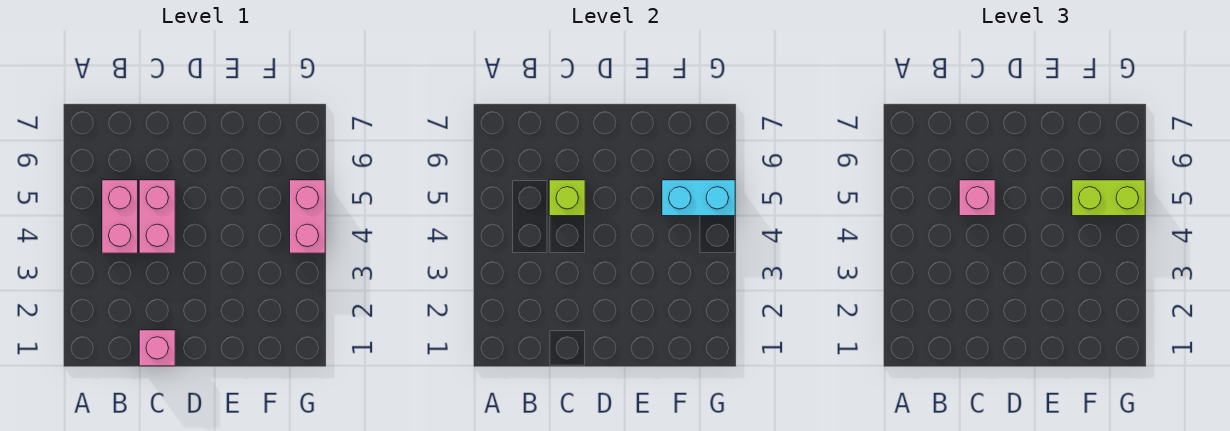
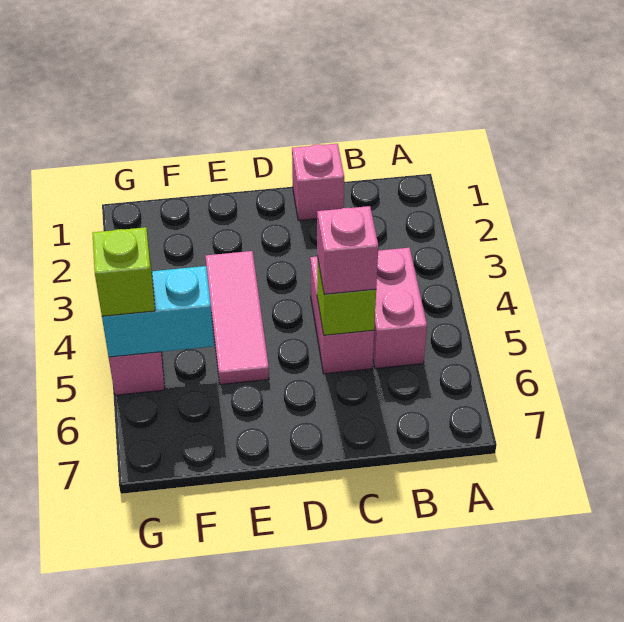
none -> pink tile E3:E5 level 1
lime brick F5:G5 level 3 -> lime brick G5 level 3

